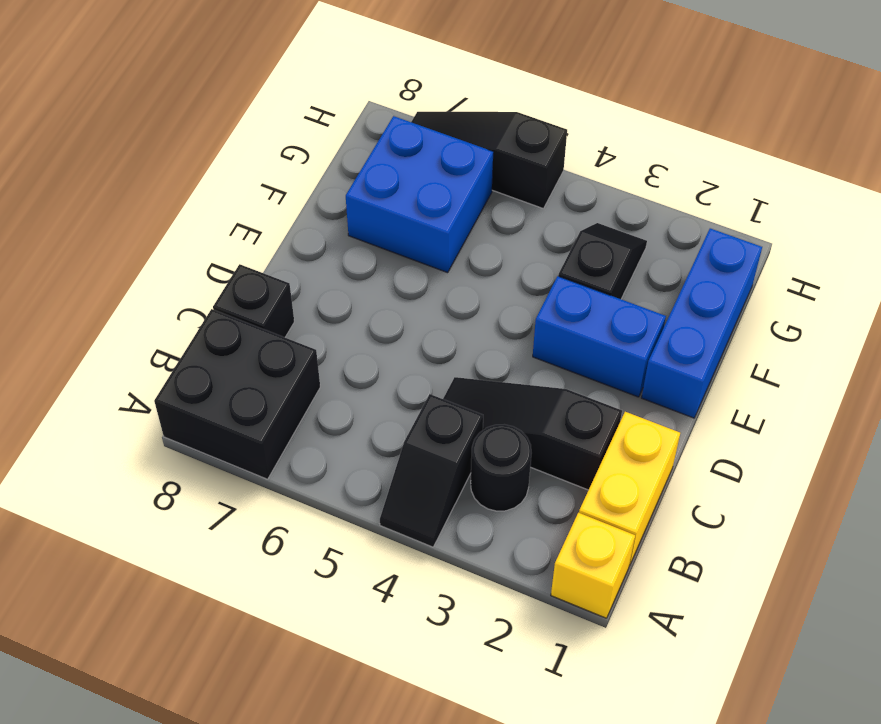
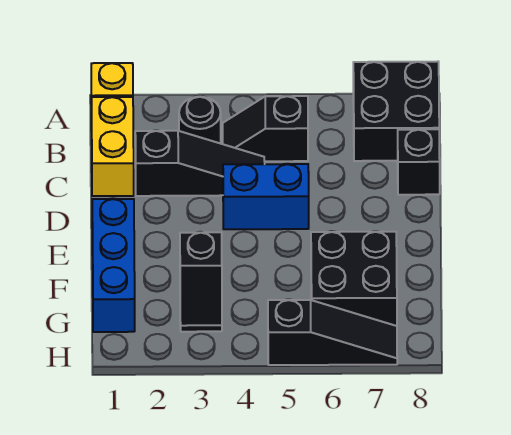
black slope A4:B4 level 1 top B -> black slope B4:B5 level 1 top 5
blue brick E2:E3 level 1 -> blue brick D4:D5 level 1
blue brick F6:G7 level 1 -> black brick F6:G7 level 1

